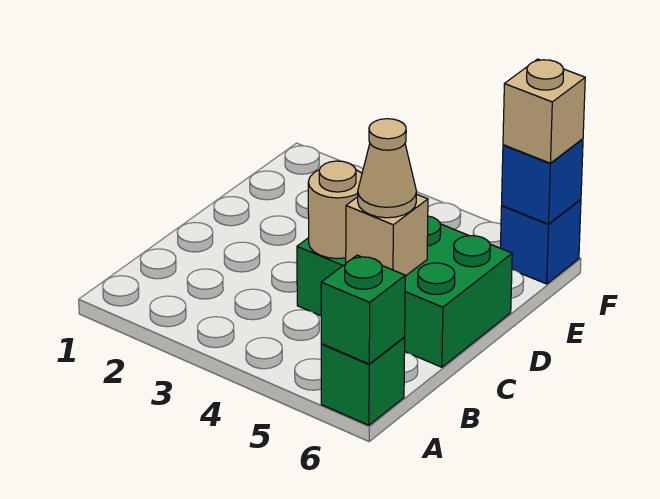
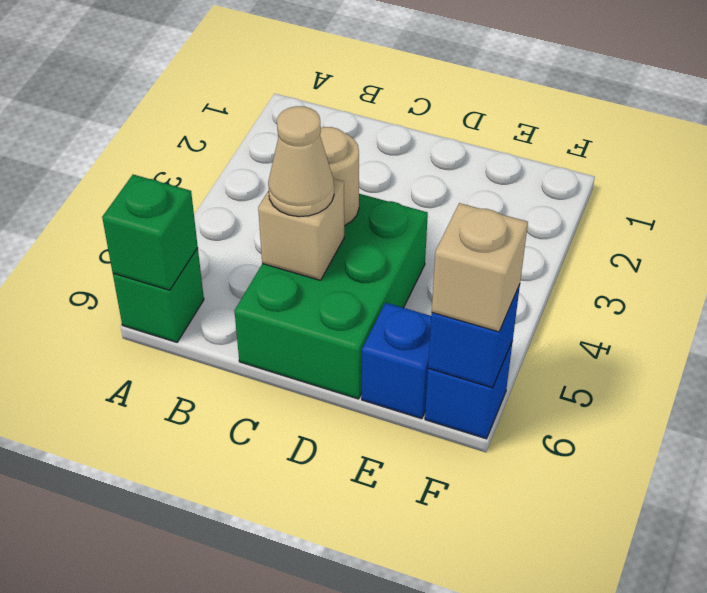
none -> blue brick E6 level 1

